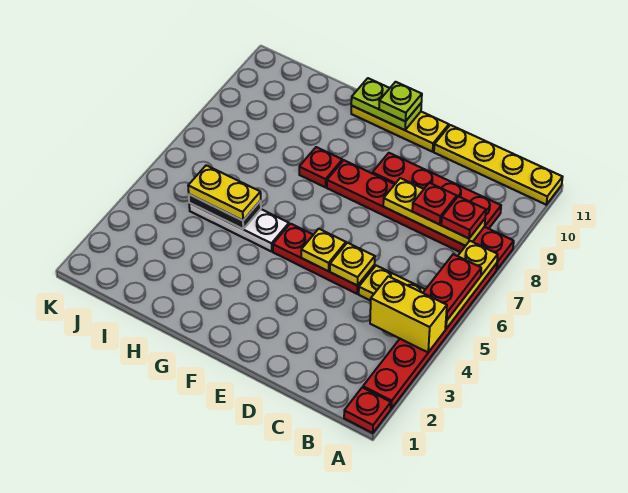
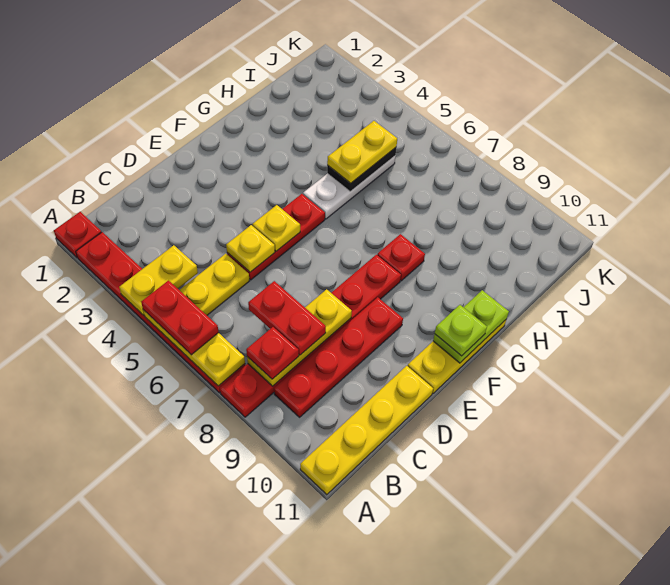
yellow brick A4:B4 level 2 -> yellow plate A4:B4 level 2
red plate C8 level 3 -> red plate C7:C8 level 3

